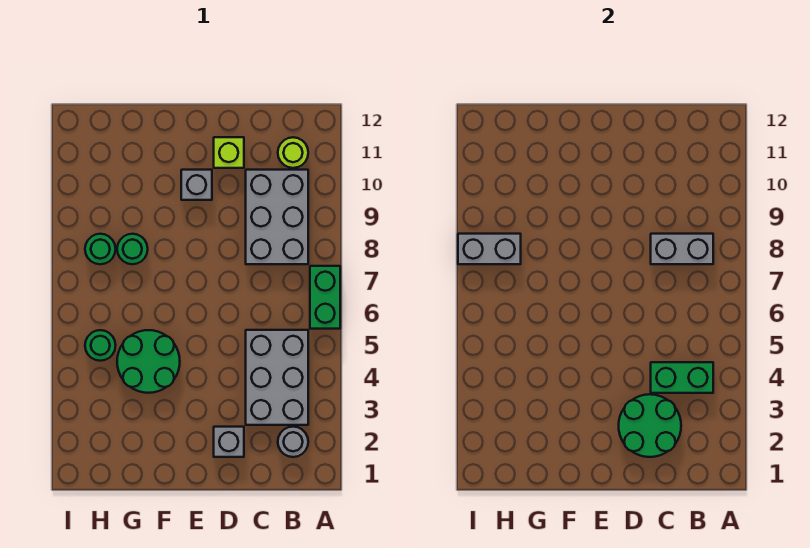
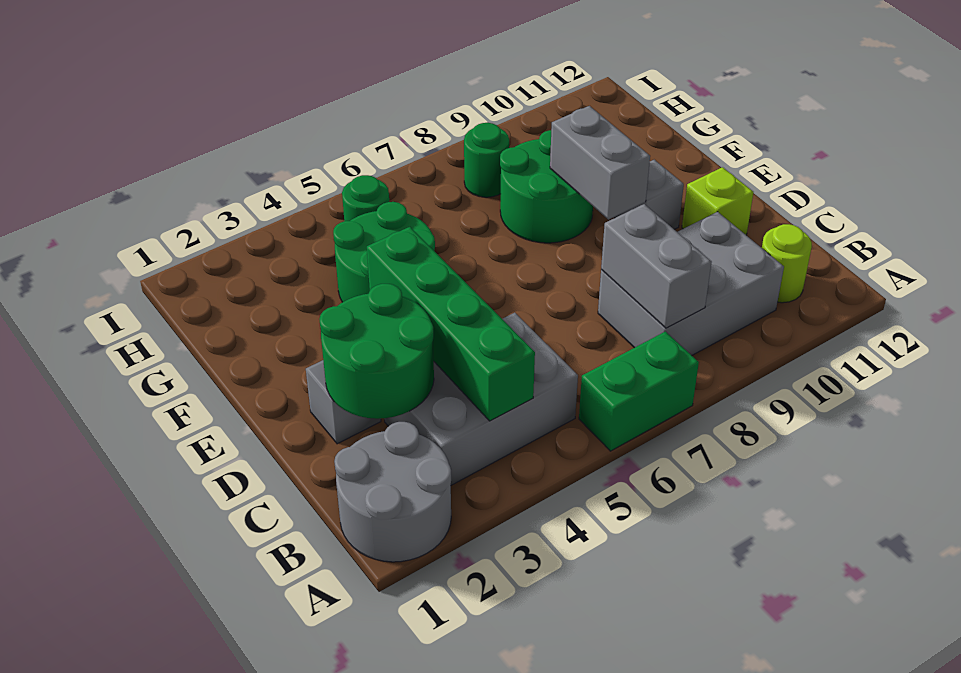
grey round brick B2 level 1 -> grey round brick A1:B2 level 1
green brick B4:C4 level 2 -> green brick B4:E4 level 2
green round brick G8 level 1 -> green round brick F8:G9 level 1
grey brick H8:I8 level 2 -> grey brick E9:F9 level 2

